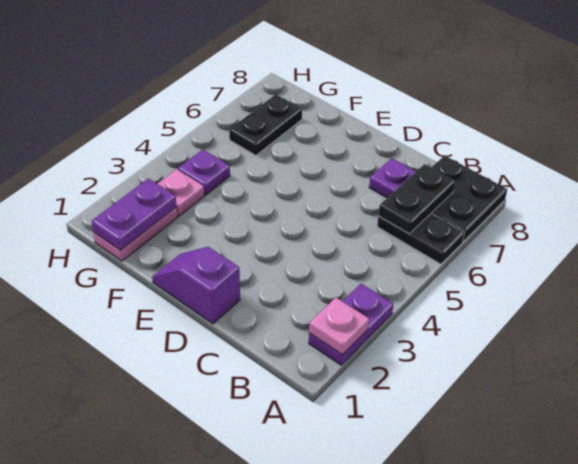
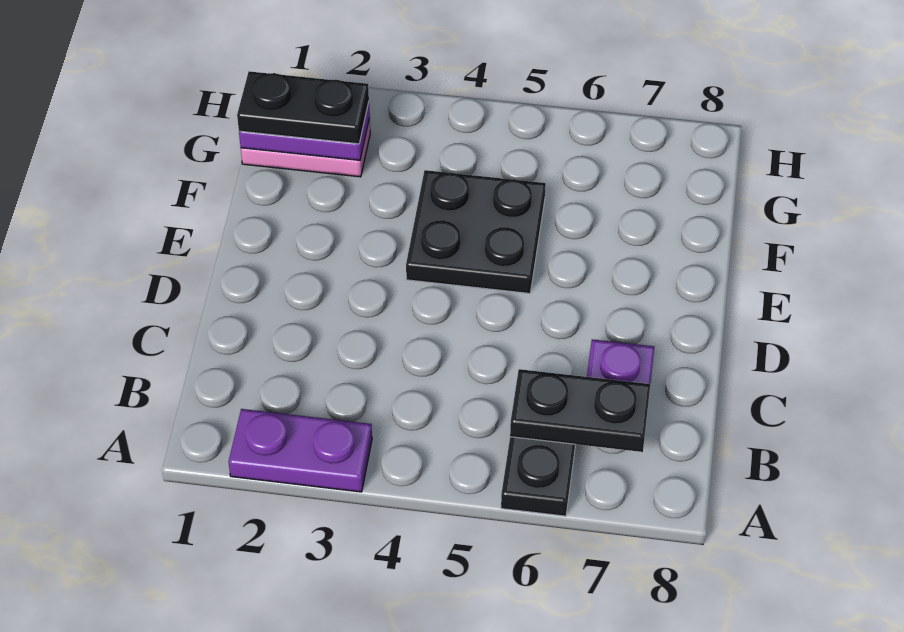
pink plate A2 level 2 -> none
black plate A7:B8 level 1 -> black plate E4:F5 level 1
purple slope D1:E1 level 1 top D -> none
pink plate G3 level 1 -> none
purple plate G4 level 1 -> none
black plate G6:G7 level 1 -> black plate G1:G2 level 3

